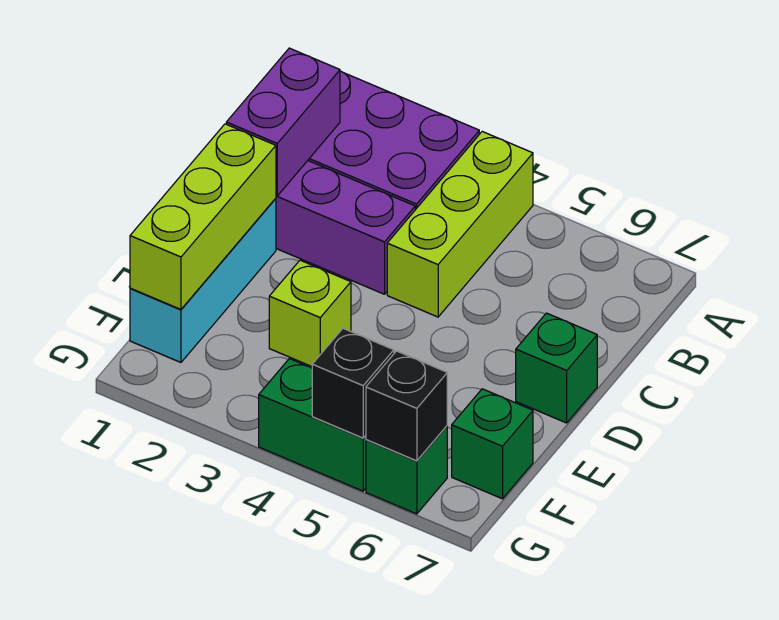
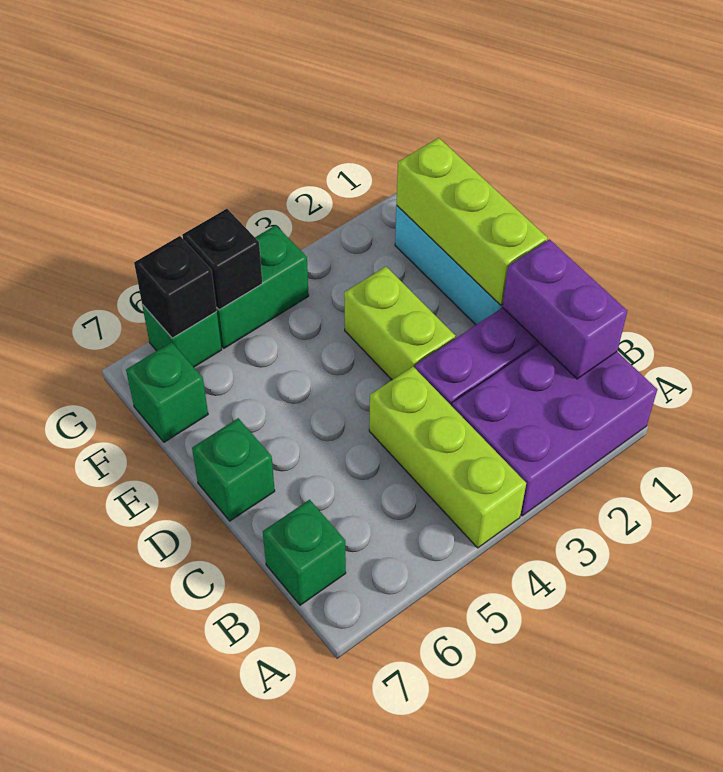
none -> green brick B7 level 1
lime brick E3 level 1 -> lime brick D3:E3 level 1

